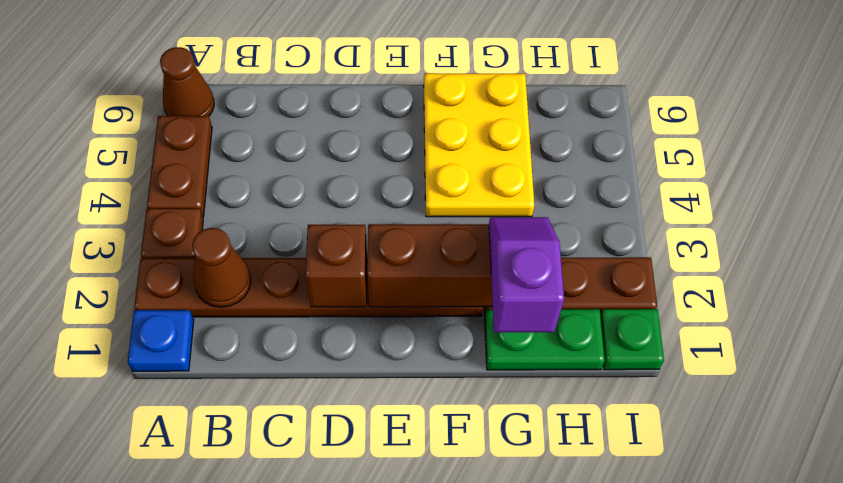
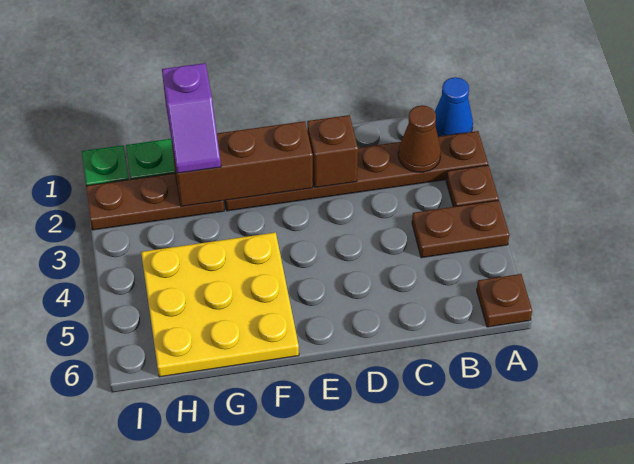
blue plate A1 level 1 -> blue cone A1 level 1
brown plate A4:A5 level 1 -> brown plate A4:B4 level 1
brown cone A6 level 1 -> brown plate A6 level 1
yellow plate F4:G6 level 1 -> yellow plate F4:H6 level 1

